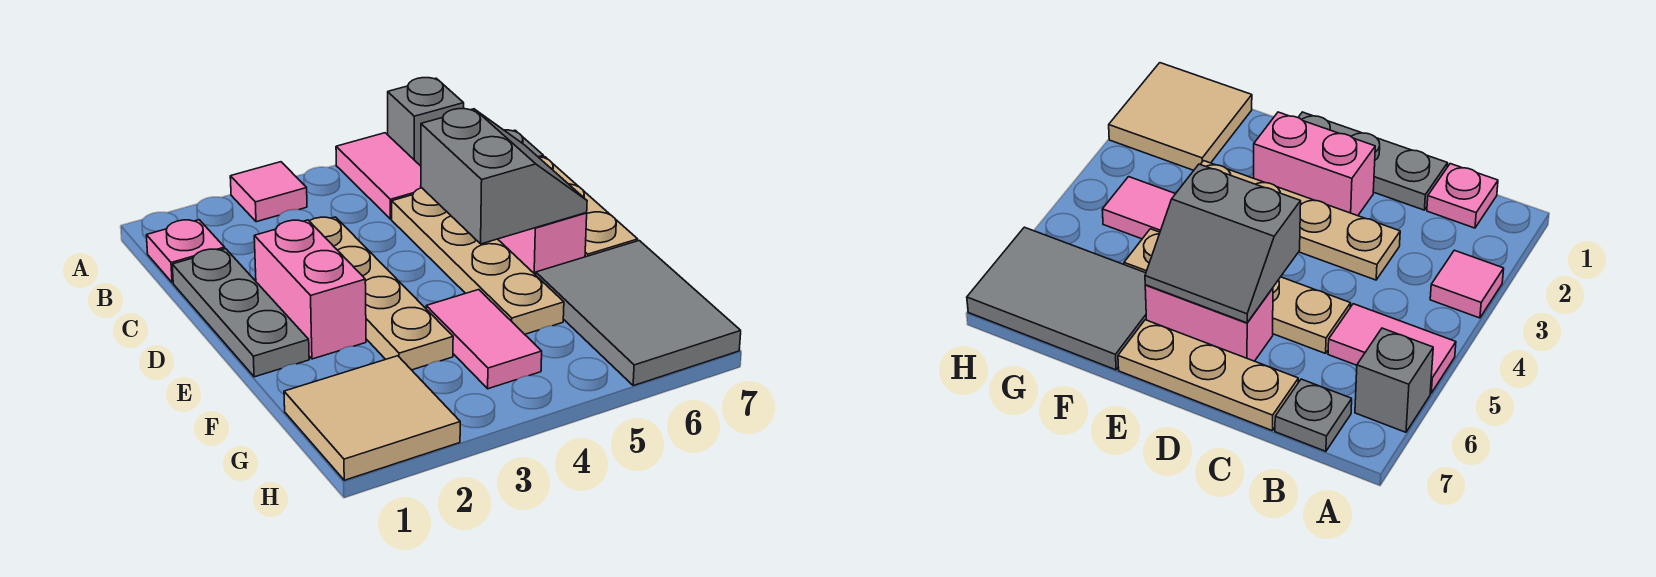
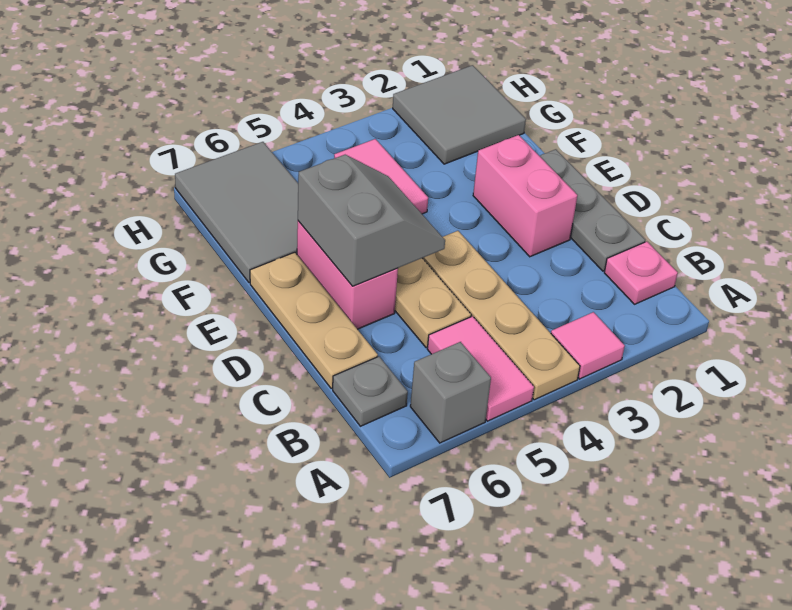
tan plate C3:F3 level 1 -> tan plate A4:D4 level 1
grey slope D5:E6 level 2 top 5 -> grey slope D5:E6 level 2 top 6
tan tile G1:H2 level 1 -> grey tile G1:H2 level 1

